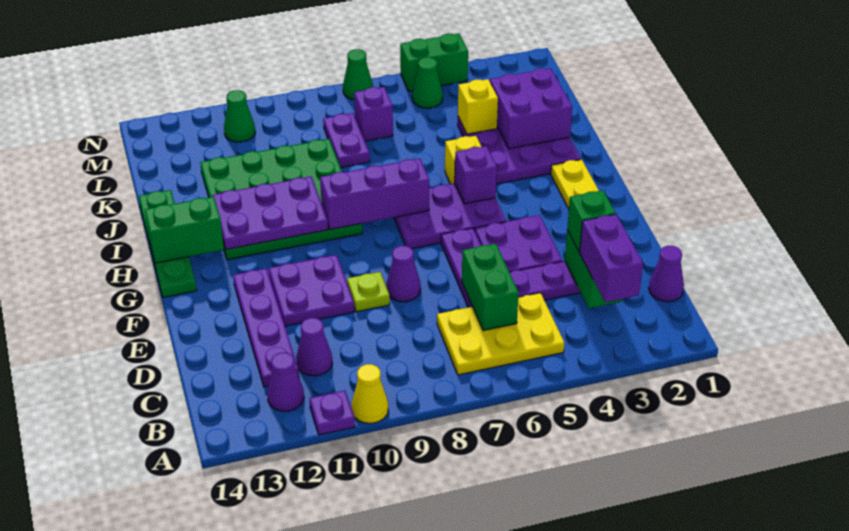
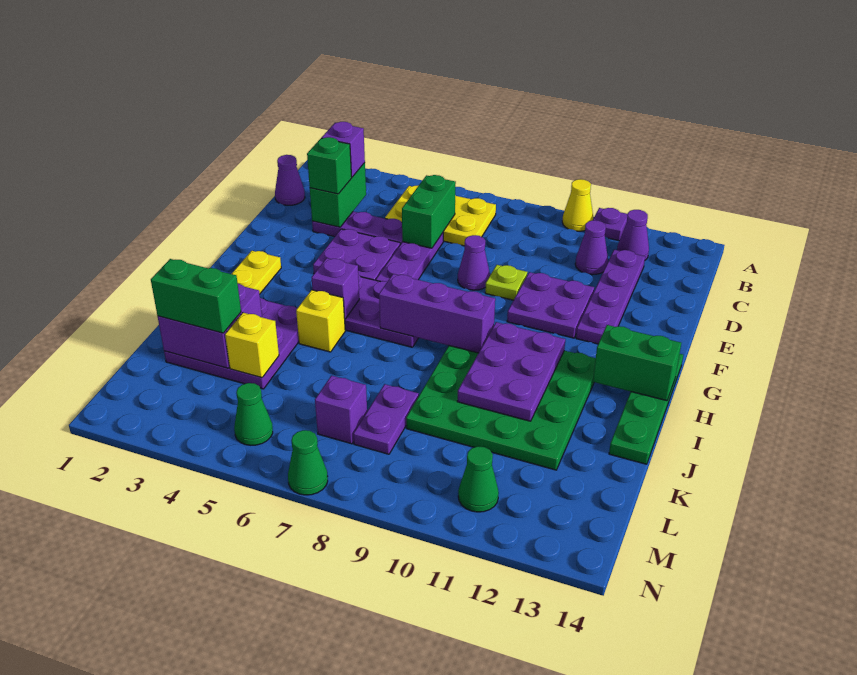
purple brick B3:C3 level 3 -> purple brick C3 level 3
purple plate H10:I12 level 2 -> purple plate H10:J11 level 2
green brick N4:N5 level 1 -> green brick K2:K3 level 3

